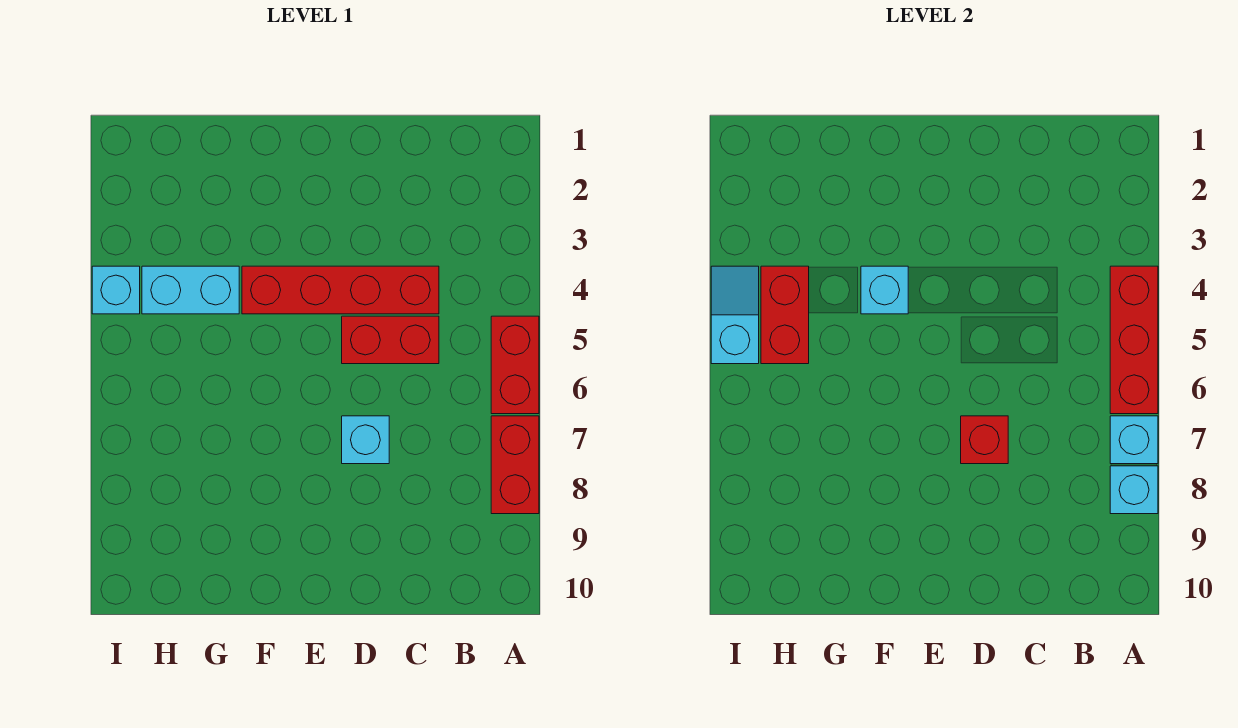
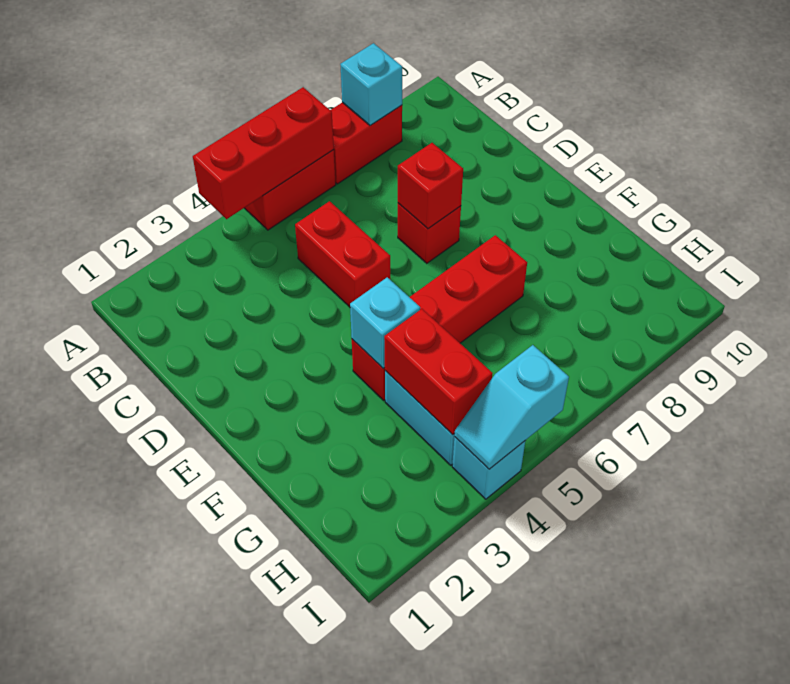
cyan brick A7 level 2 -> none
red brick C4:F4 level 1 -> red brick F4:F7 level 1
cyan brick D7 level 1 -> red brick D7 level 1
red brick H4:H5 level 2 -> red brick G4:H4 level 2

